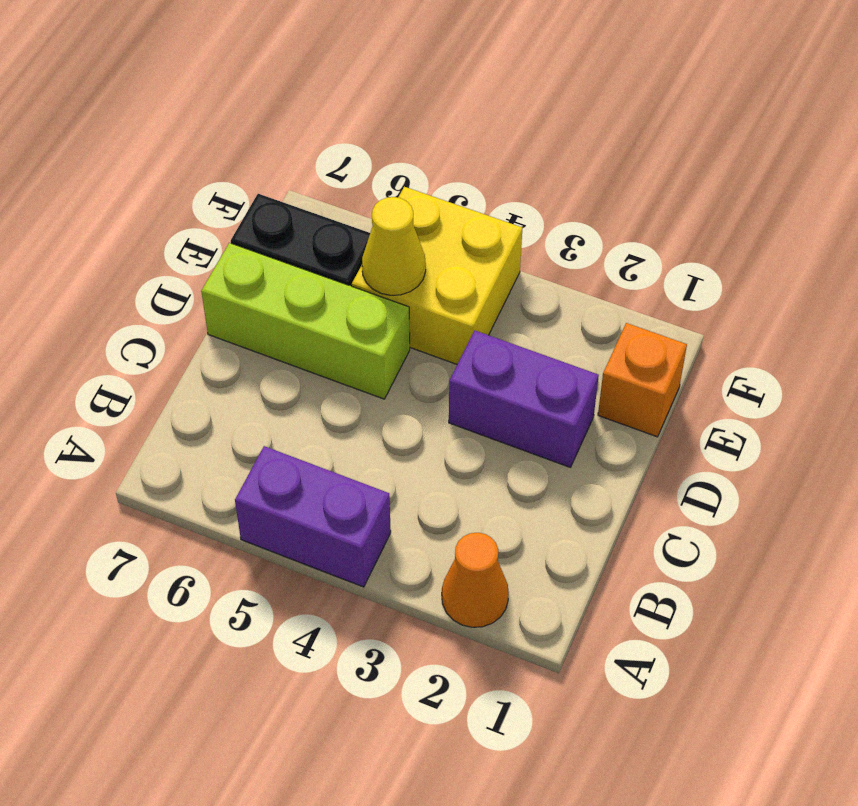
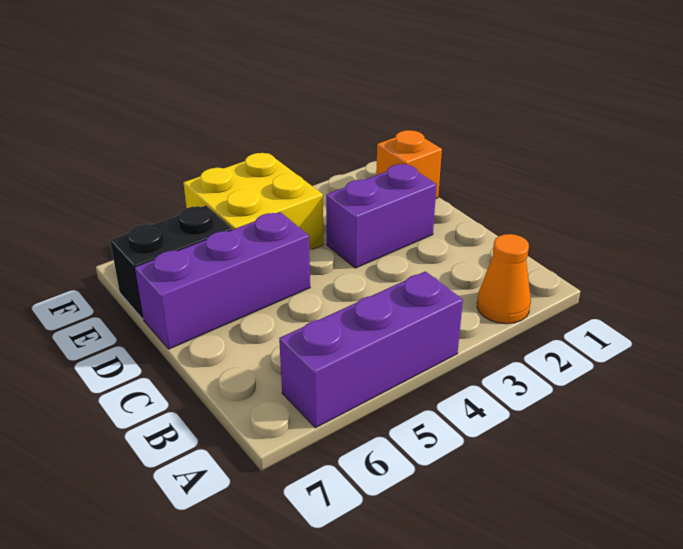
purple brick A4:A5 level 1 -> purple brick A4:A6 level 1
lime brick D5:D7 level 1 -> purple brick D5:D7 level 1
yellow cone E5 level 2 -> none

